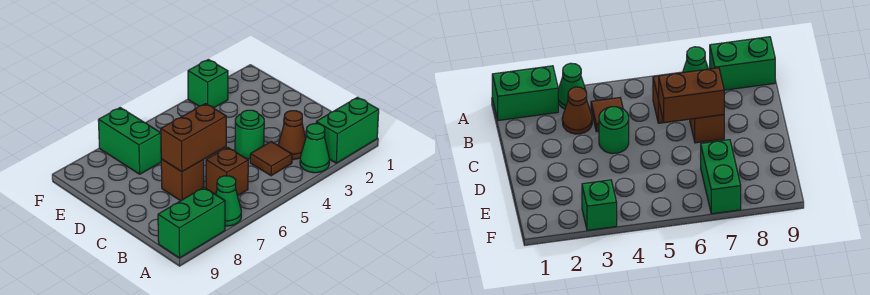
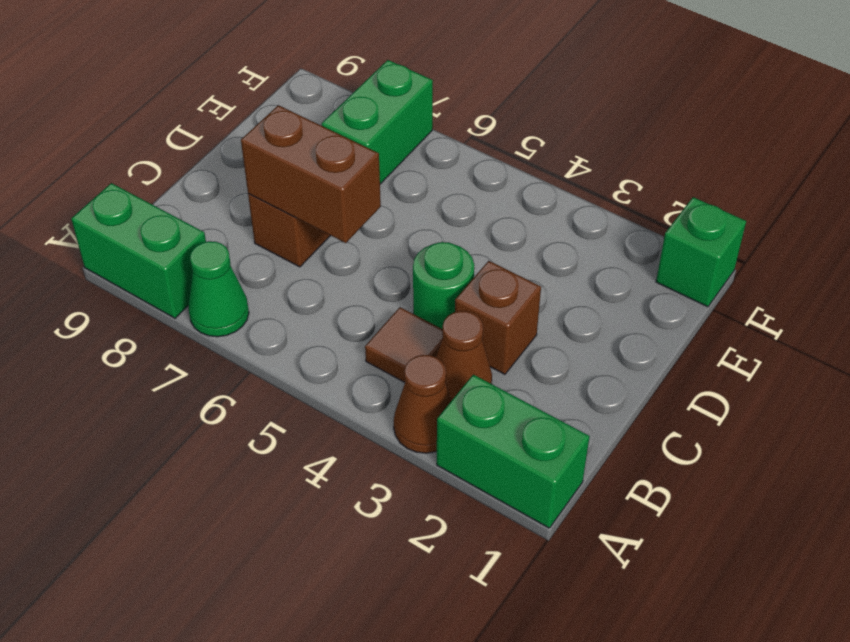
green cone A3 level 1 -> brown cone A3 level 1
brown brick B6 level 1 -> brown brick C3 level 1
green brick F3 level 1 -> green brick F1 level 1

